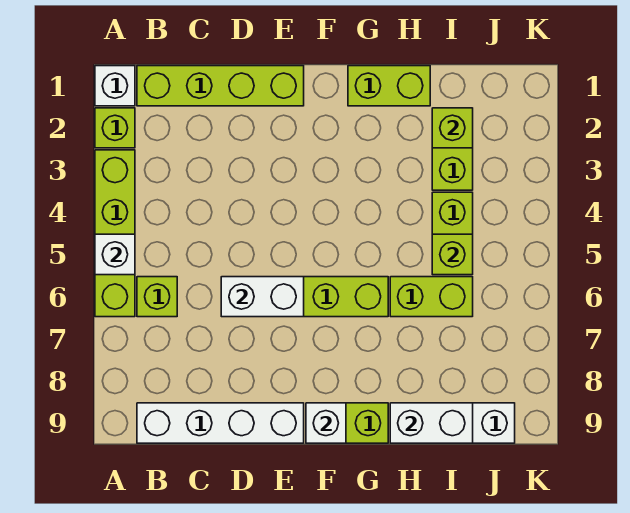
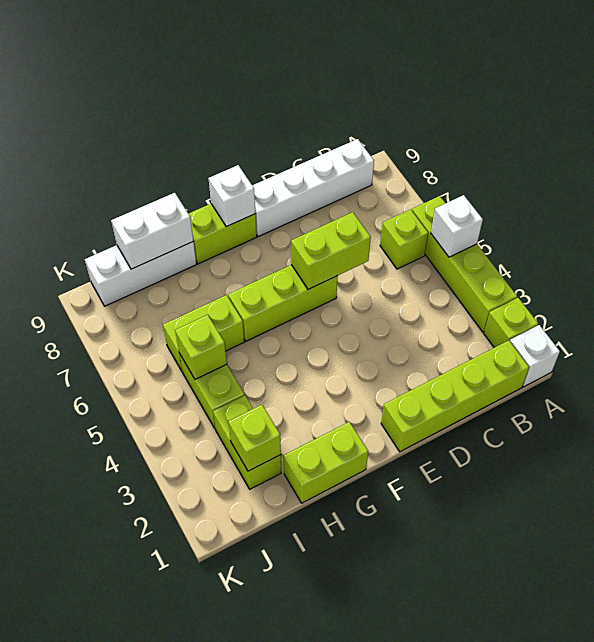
white brick D6:E6 level 2 -> lime brick D6:E6 level 2

